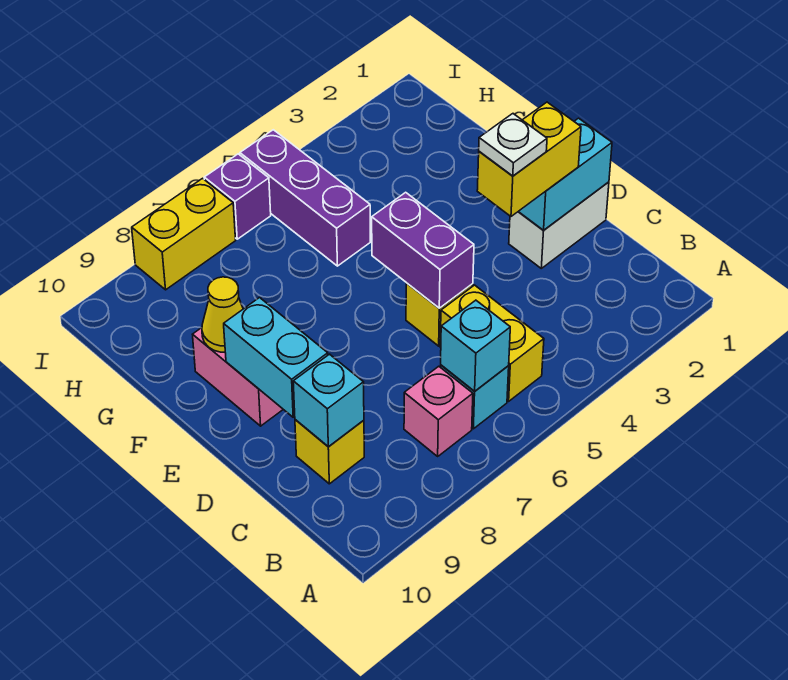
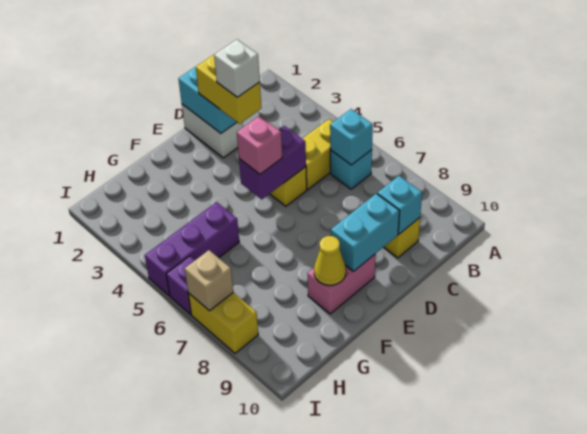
pink brick B7 level 1 -> pink brick E5 level 3
white plate D3 level 4 -> white brick D3 level 4
none -> tan brick I7 level 2

